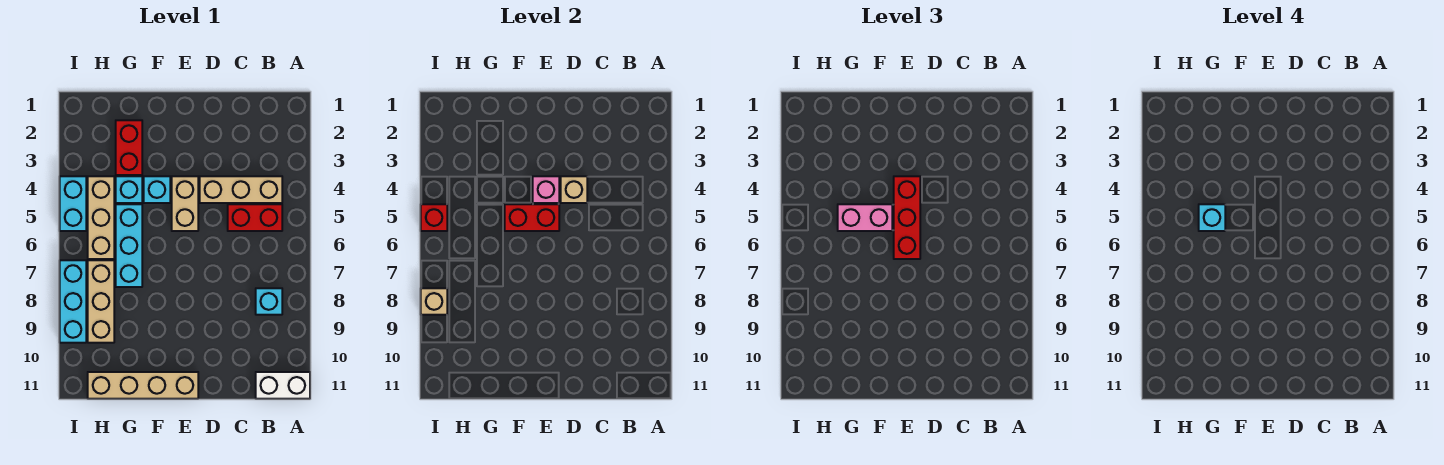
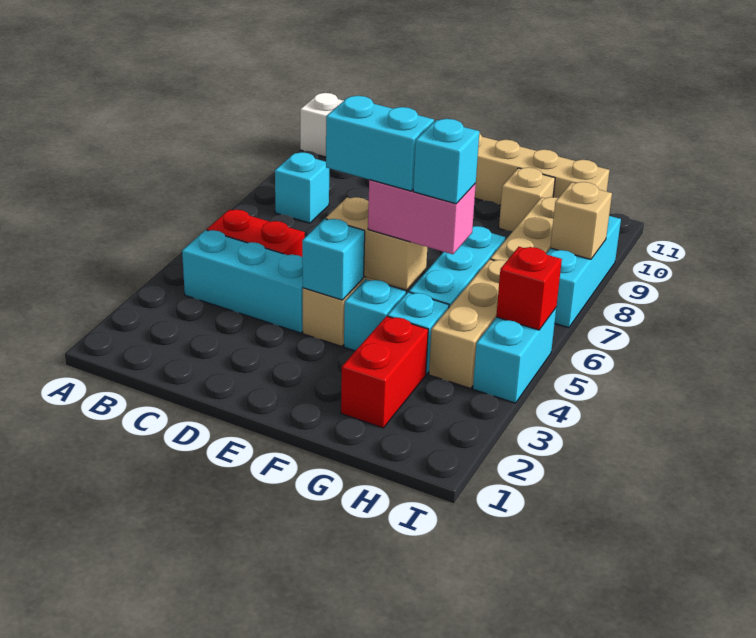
tan brick B4:D4 level 1 -> cyan brick B4:D4 level 1
tan brick D4 level 2 -> tan brick G10 level 1
pink brick E4 level 2 -> cyan brick E4 level 2
red brick E4:E6 level 3 -> none
red brick E5:F5 level 2 -> tan brick E5:F5 level 2
none -> cyan brick E5:F5 level 4

